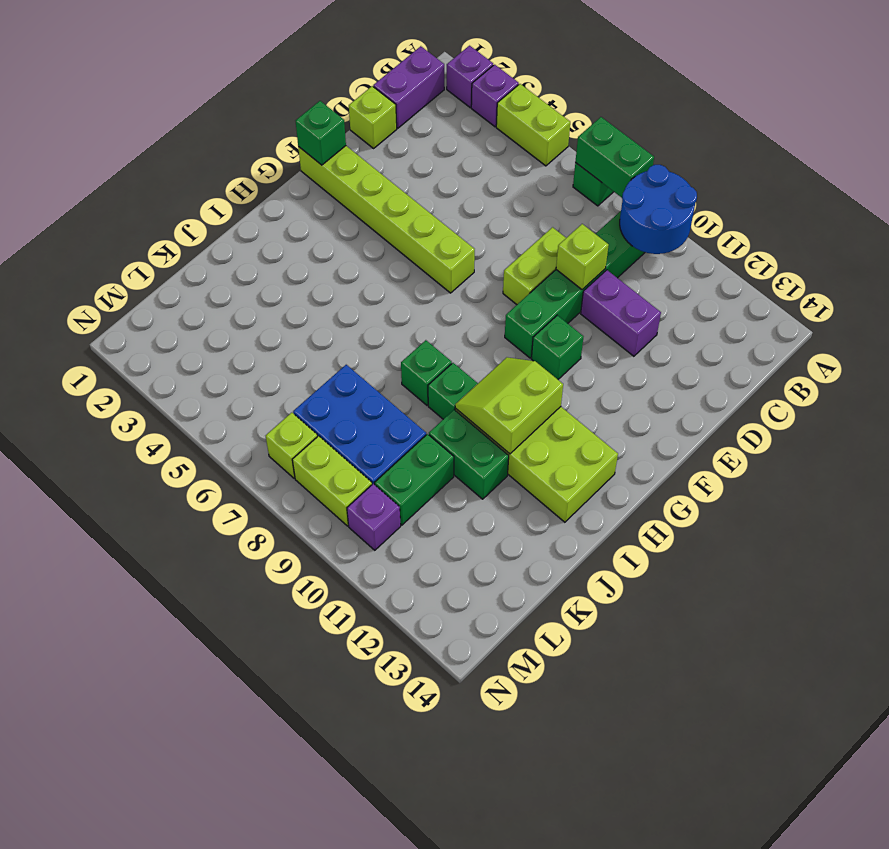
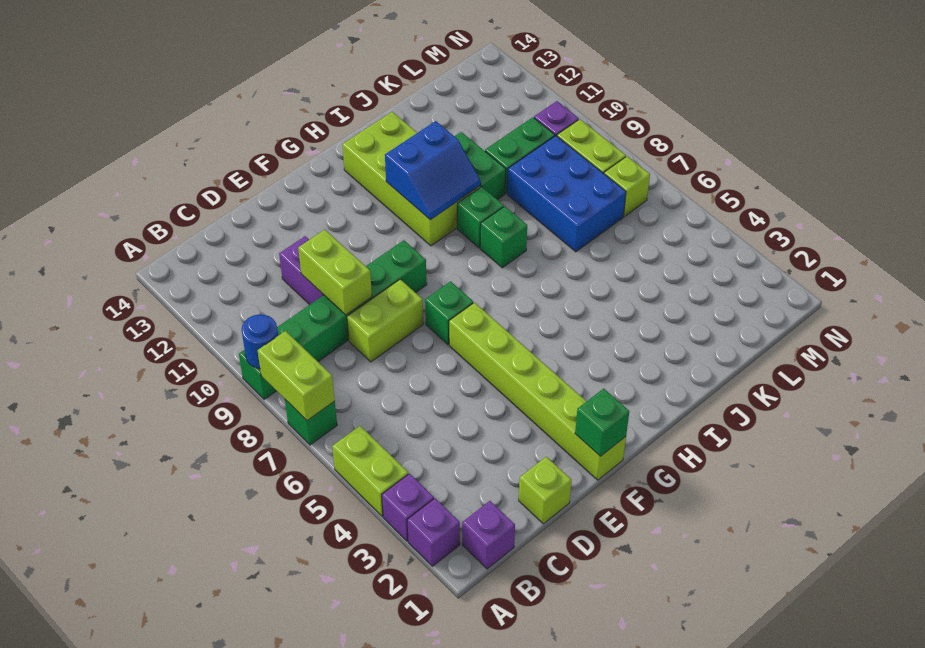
green brick A7:A8 level 2 -> lime brick A7:A8 level 2
blue round brick A9:B10 level 2 -> blue round brick A9 level 2
purple brick B1:C1 level 1 -> purple brick B1 level 1
lime brick D9 level 2 -> lime brick D9:D10 level 2
green brick F10 level 1 -> green brick F7 level 1
lime slope H10:I11 level 2 top 11 -> blue slope H10:I11 level 2 top 11

